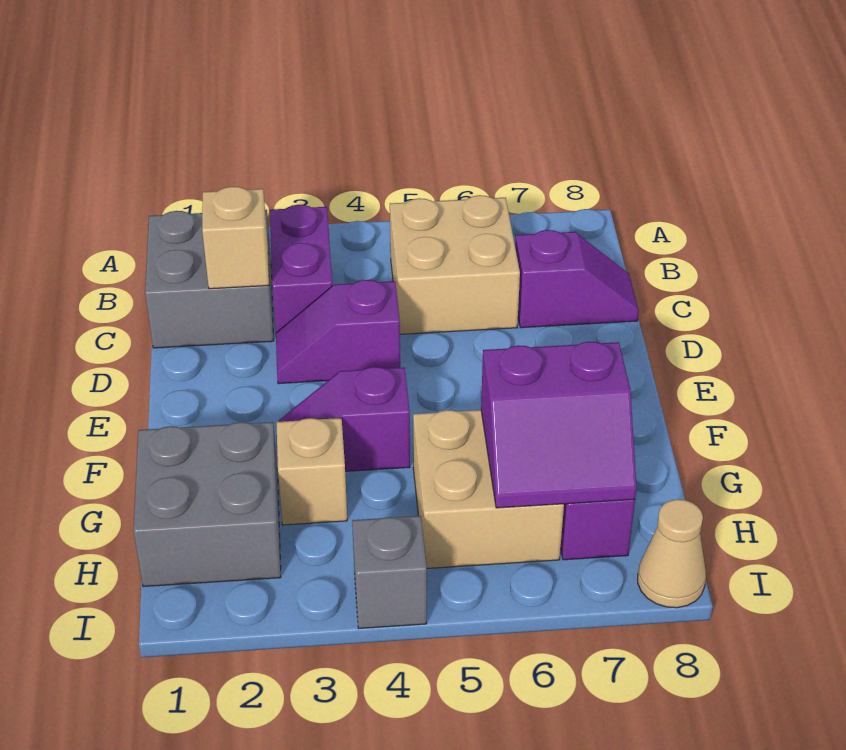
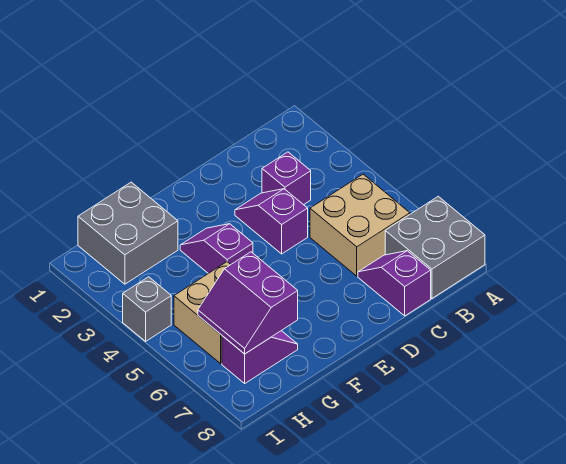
grey brick B1:C2 level 1 -> grey brick A7:B8 level 1
purple brick B3:C3 level 1 -> purple brick C3 level 1
tan brick C2 level 2 -> none
purple slope C7:C8 level 1 top 7 -> purple slope C7:C8 level 1 top 8
tan brick G3 level 1 -> none
tan cone I8 level 1 -> none

